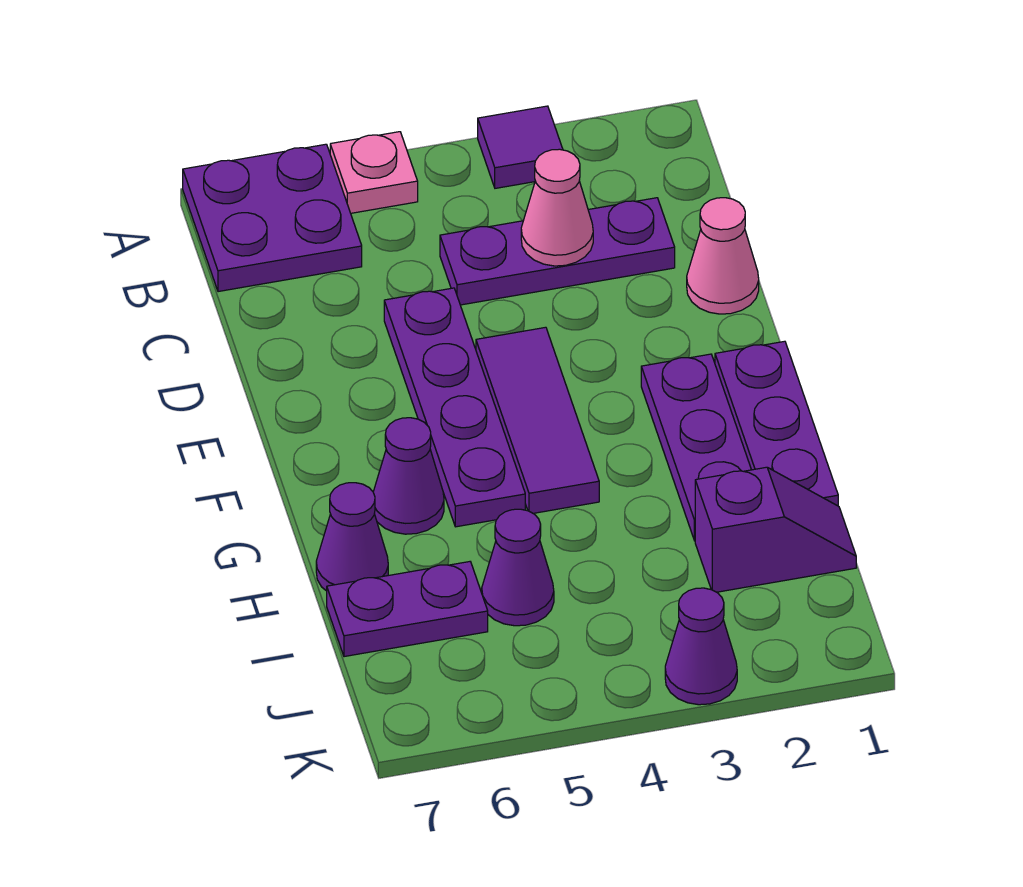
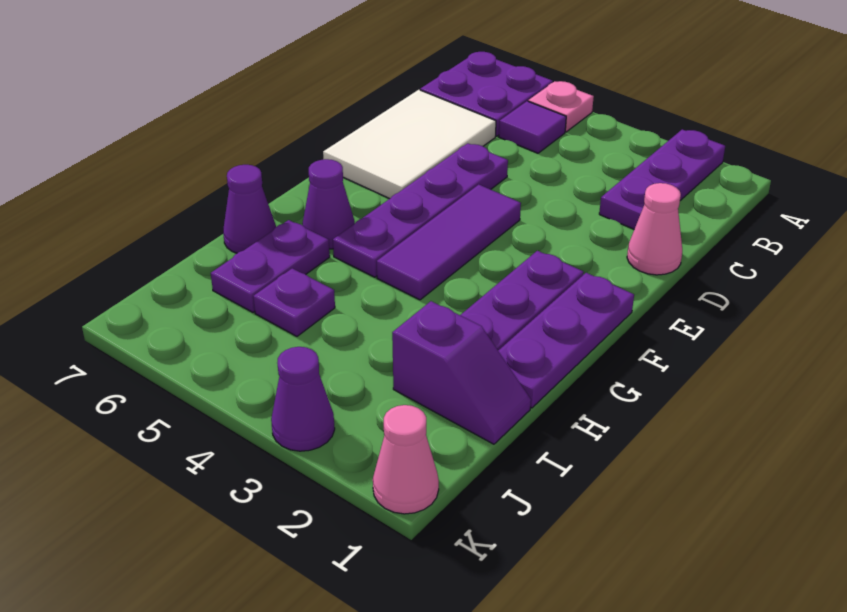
purple tile A3 level 1 -> purple tile B5 level 1
purple plate C2:C4 level 1 -> purple plate A2:C2 level 1
pink cone C3 level 2 -> pink cone K1 level 1
none -> white tile C6:E7 level 1
purple cone I5 level 1 -> purple plate I5 level 1
purple plate I6:I7 level 1 -> purple plate H6:I6 level 1

